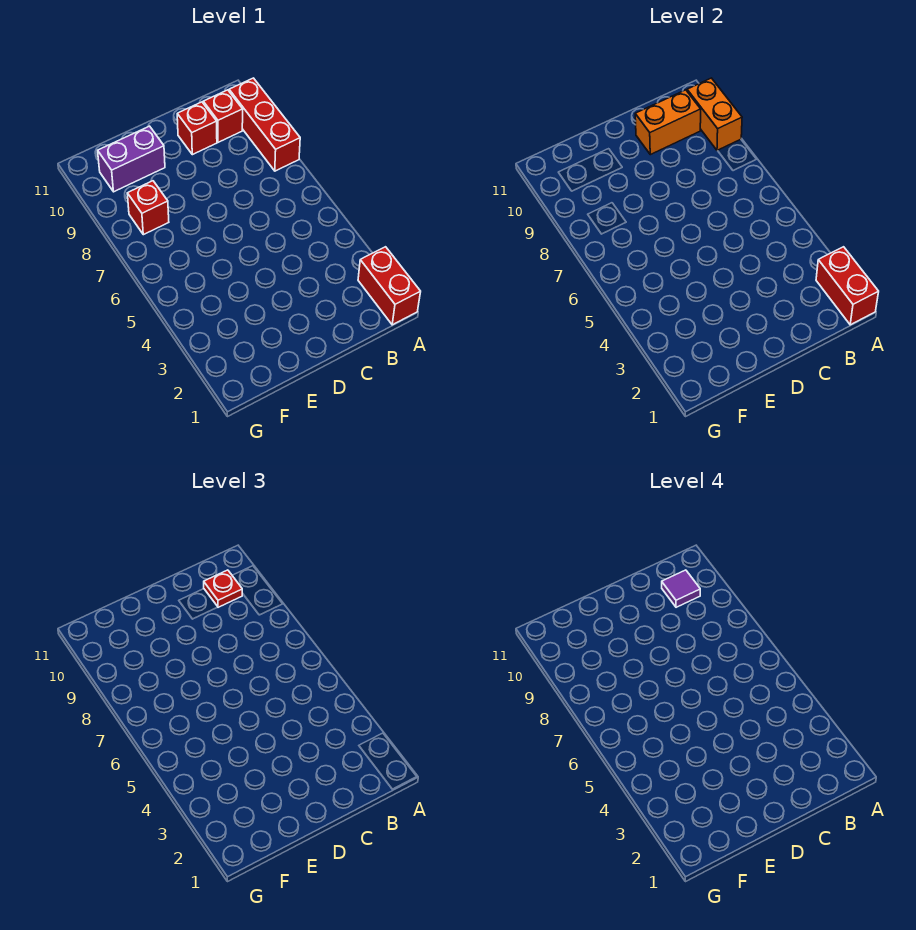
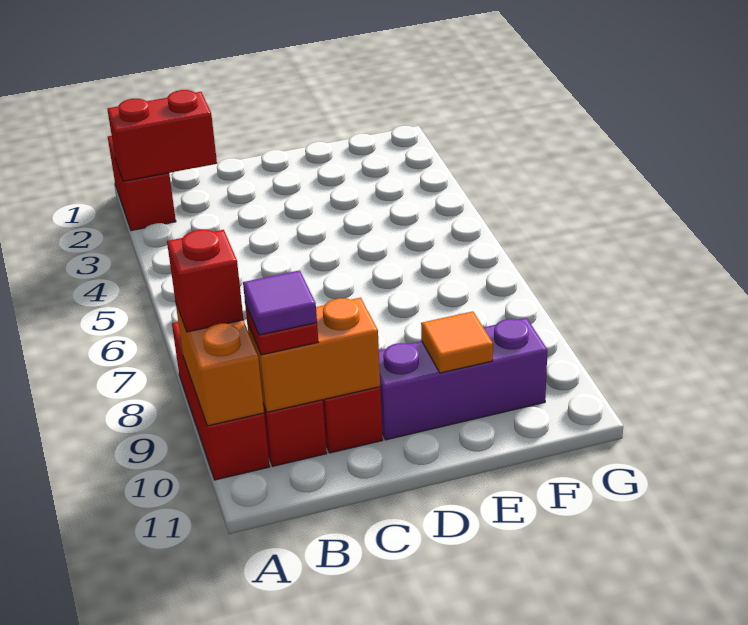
red brick A1:A2 level 2 -> red brick A2:B2 level 2
purple brick E10:F10 level 1 -> purple brick D10:F10 level 1
none -> orange tile E10 level 2
red brick F8 level 1 -> red brick A9 level 3

